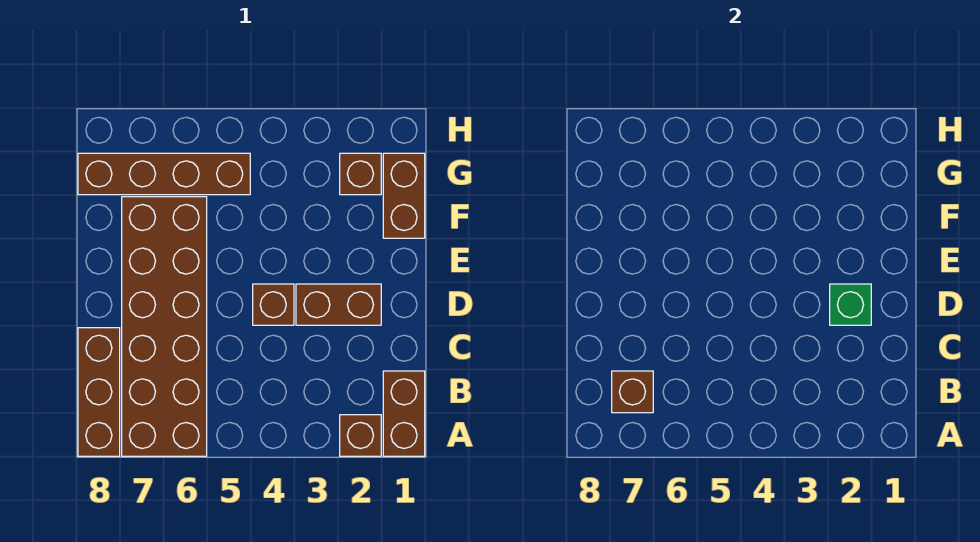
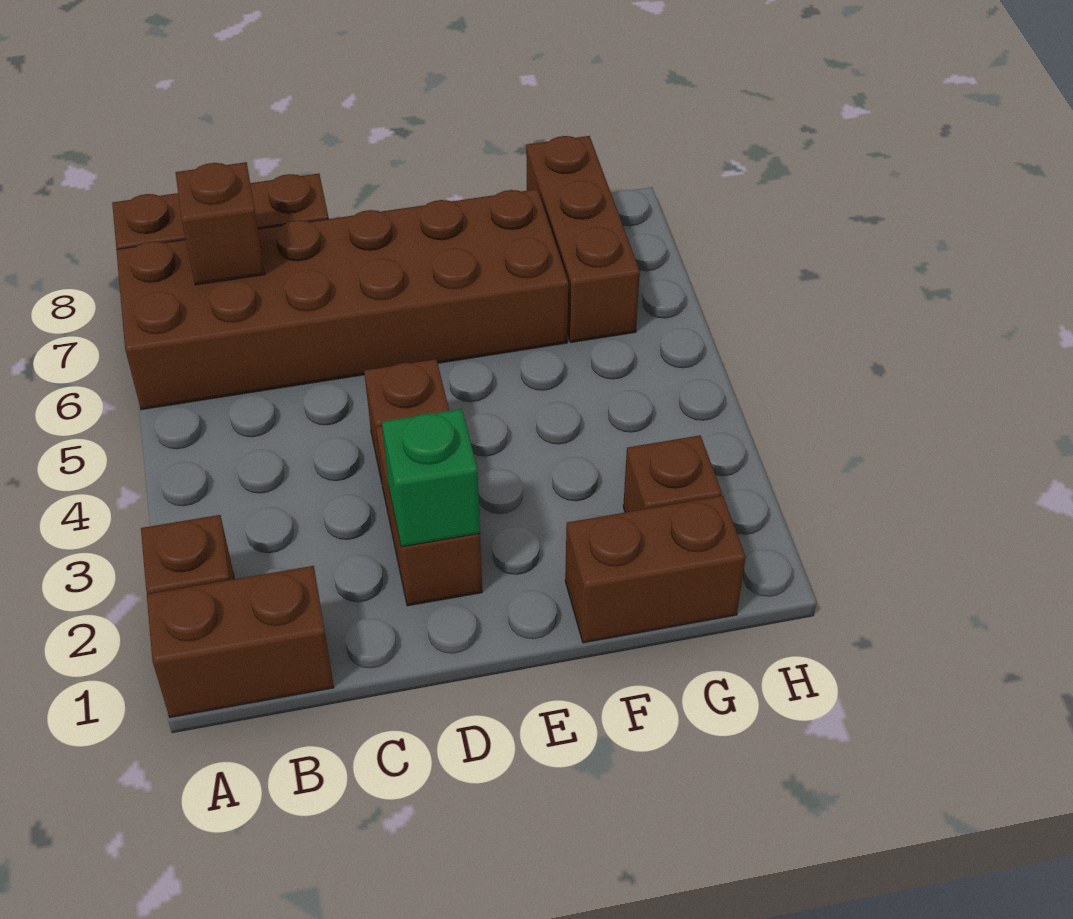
brown brick G5:G8 level 1 -> brown brick G6:G8 level 1

